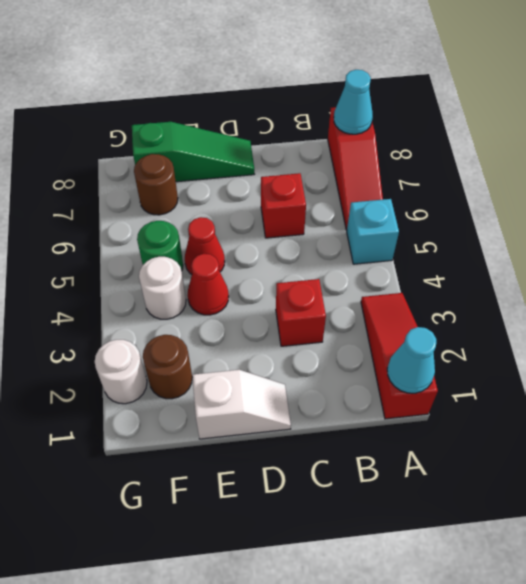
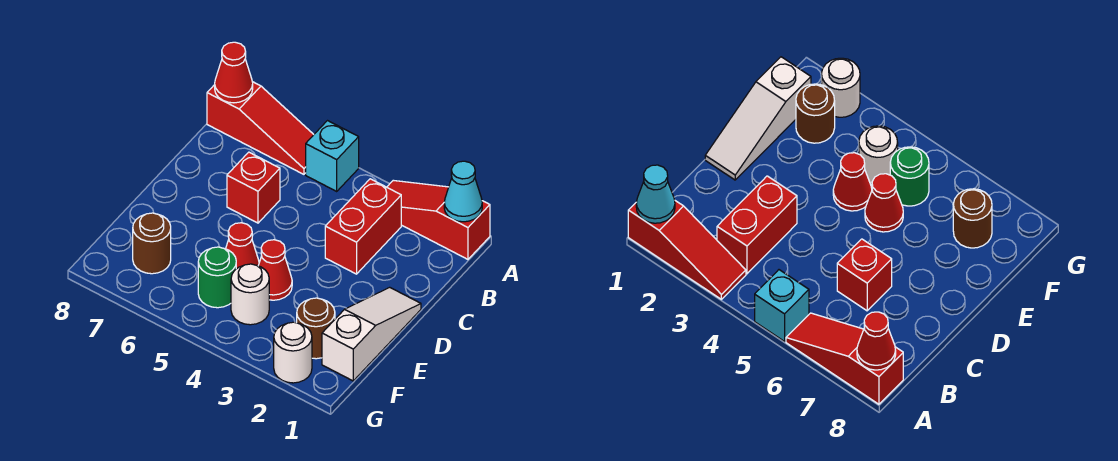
cyan cone A8 level 2 -> red cone A8 level 2
red brick C3 level 1 -> red brick B3:C3 level 1
white slope D1:E1 level 1 top E -> white slope D1:F1 level 1 top F
green slope D8:F8 level 1 top F -> none

